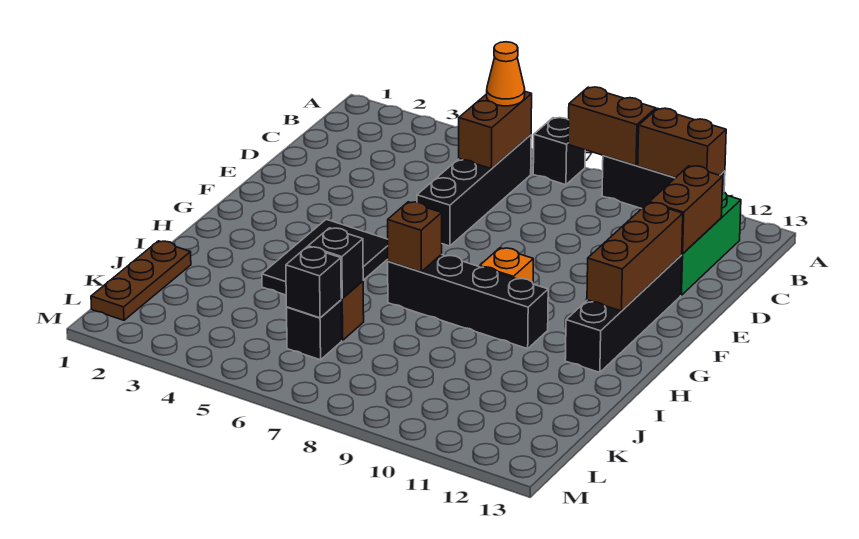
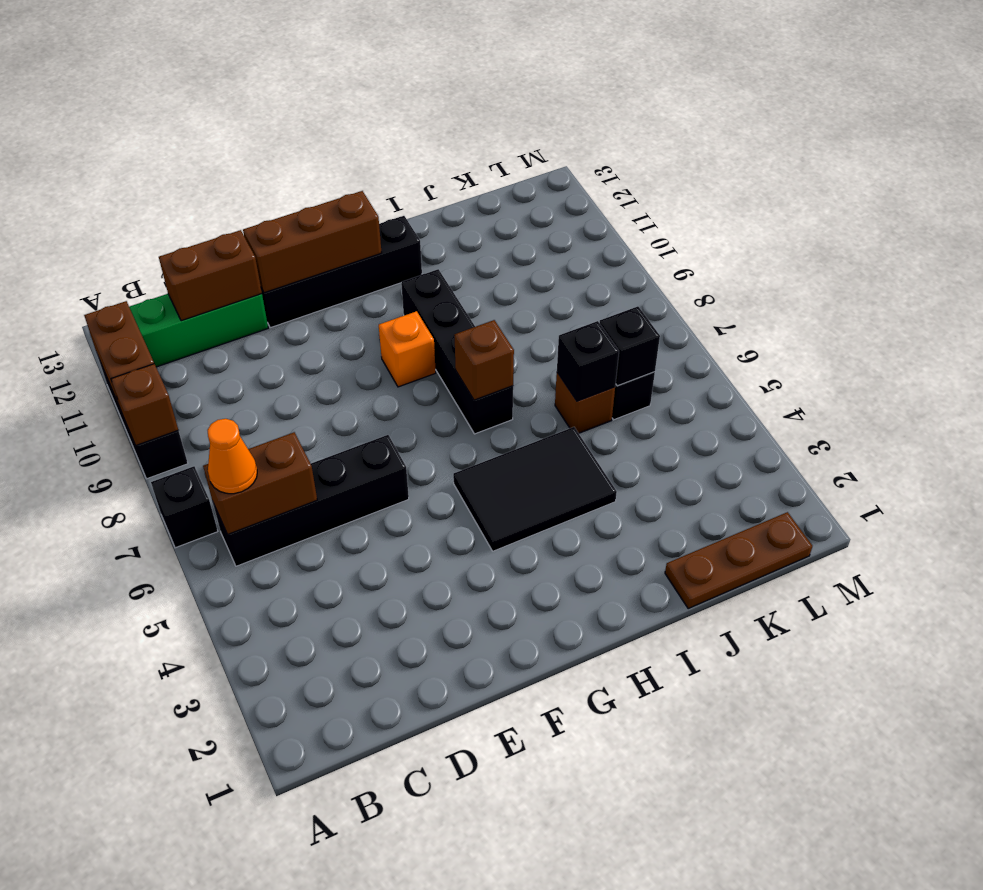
brown brick A8:A9 level 2 -> brown brick A9 level 2

